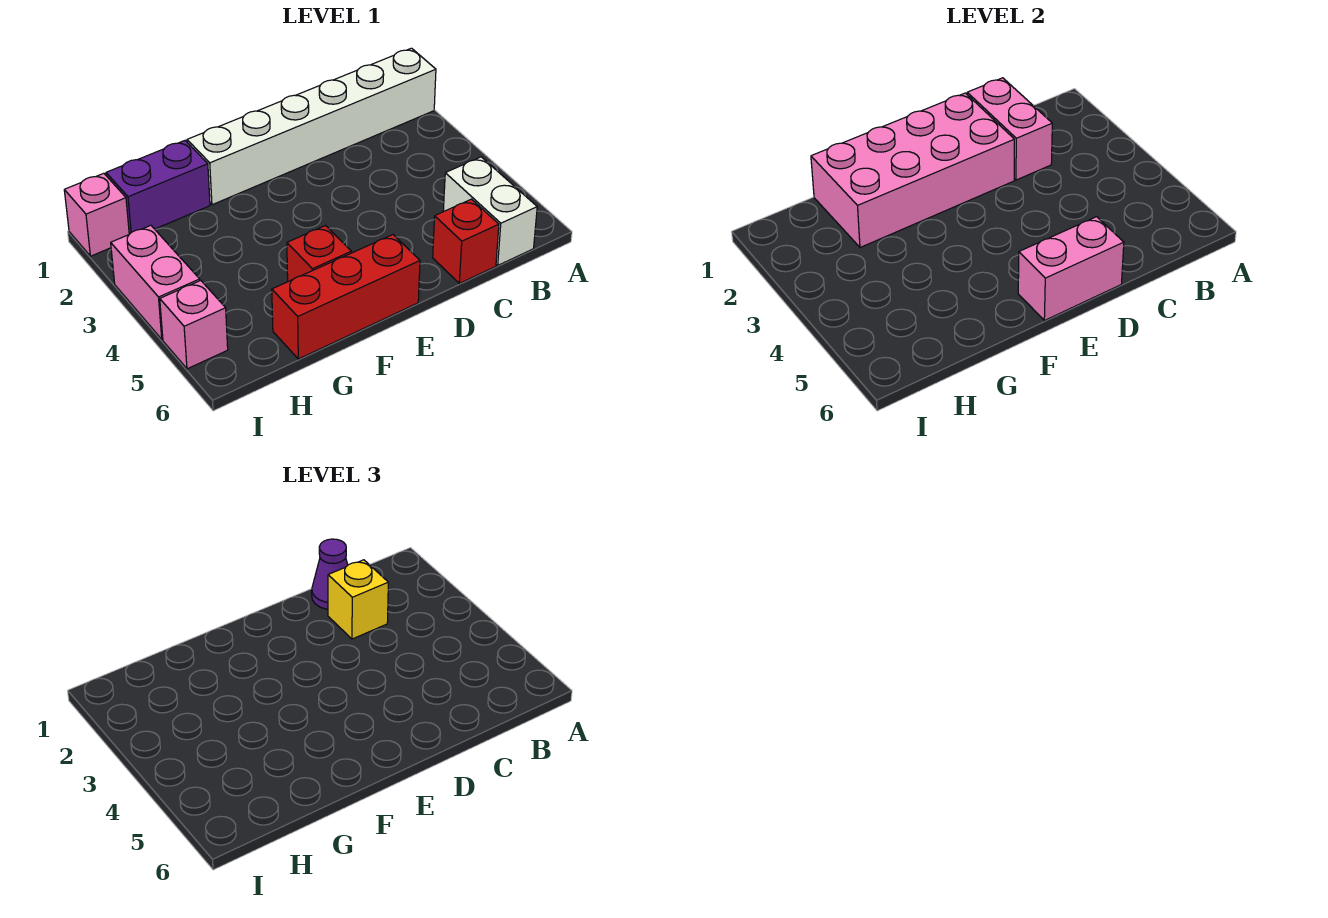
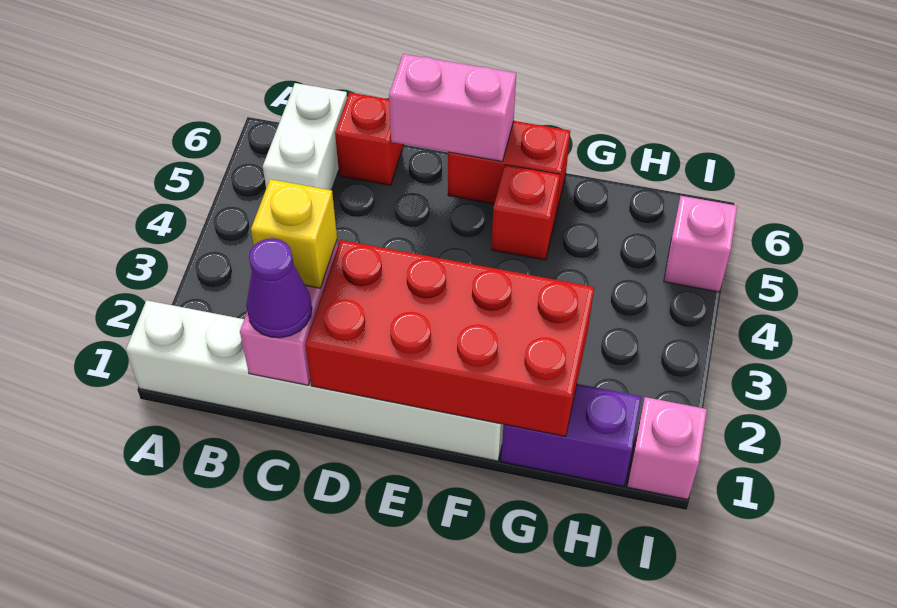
pink brick D1:G2 level 2 -> red brick D1:G2 level 2
red brick E6:G6 level 1 -> red brick E6:F6 level 1
pink brick I3:I4 level 1 -> none

